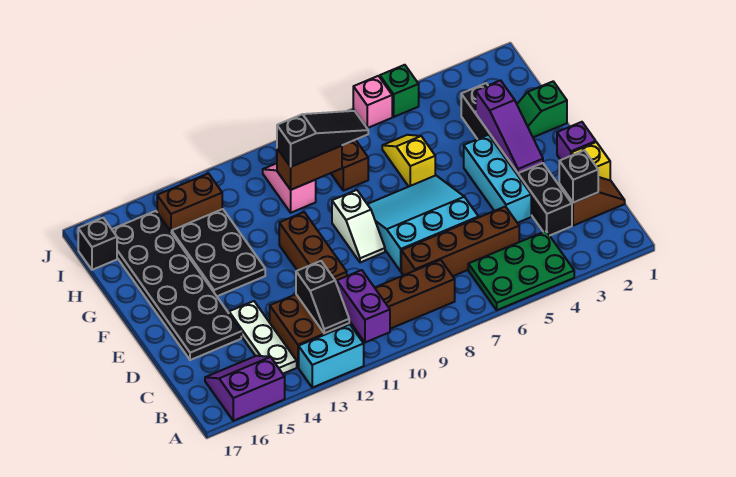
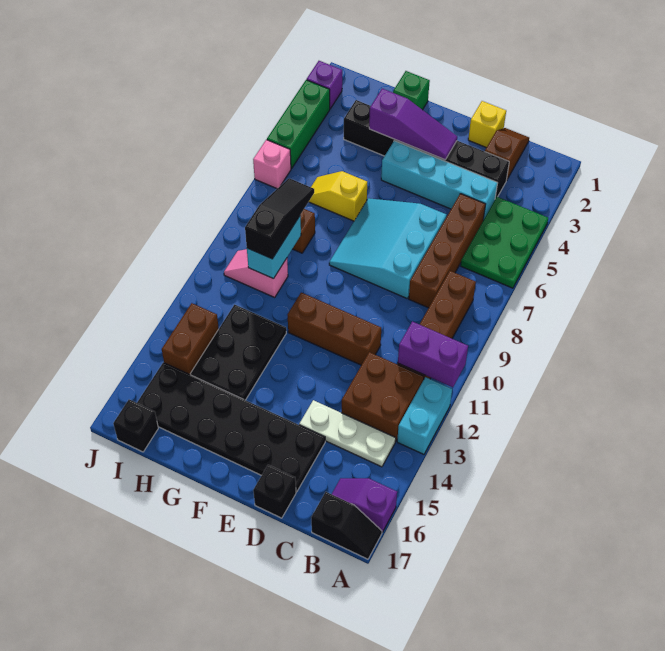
purple slope A15:B16 level 1 top A -> purple slope A16:B16 level 1 top A
black slope B12:C12 level 2 top C -> black slope A17:B17 level 1 top B
black brick C2 level 2 -> black brick D17 level 1
cyan brick D4:F4 level 1 -> cyan brick C4:F4 level 1
purple brick E1 level 1 -> purple brick J2 level 1
white slope E9:F9 level 1 top F -> none
black plate F13:H14 level 1 -> black plate G12:H14 level 1
brown brick H9:H10 level 2 -> cyan brick H9:H10 level 2
green brick J5 level 1 -> green brick J3:J5 level 1

